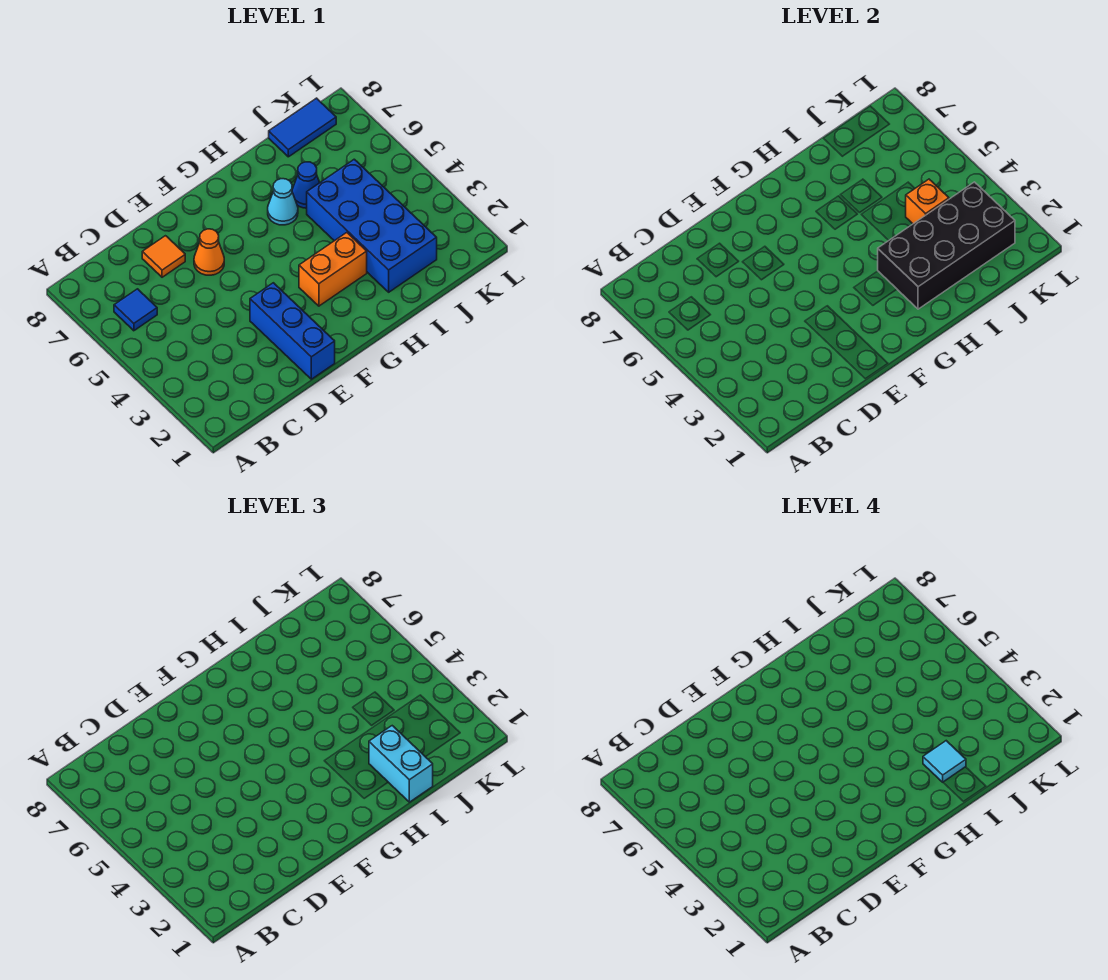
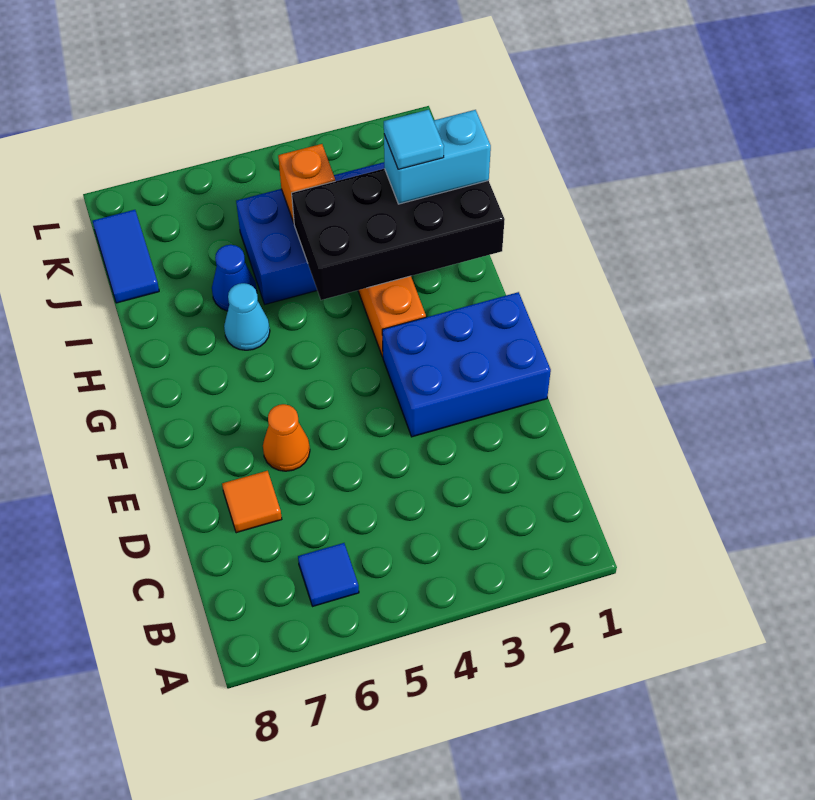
blue brick E1:E3 level 1 -> blue brick E1:F3 level 1
black brick H2:K3 level 2 -> black brick H1:I4 level 2

